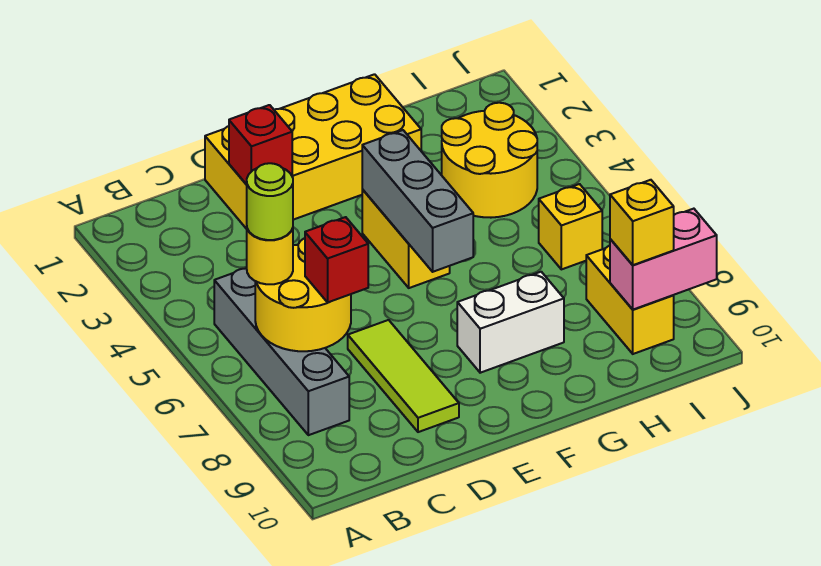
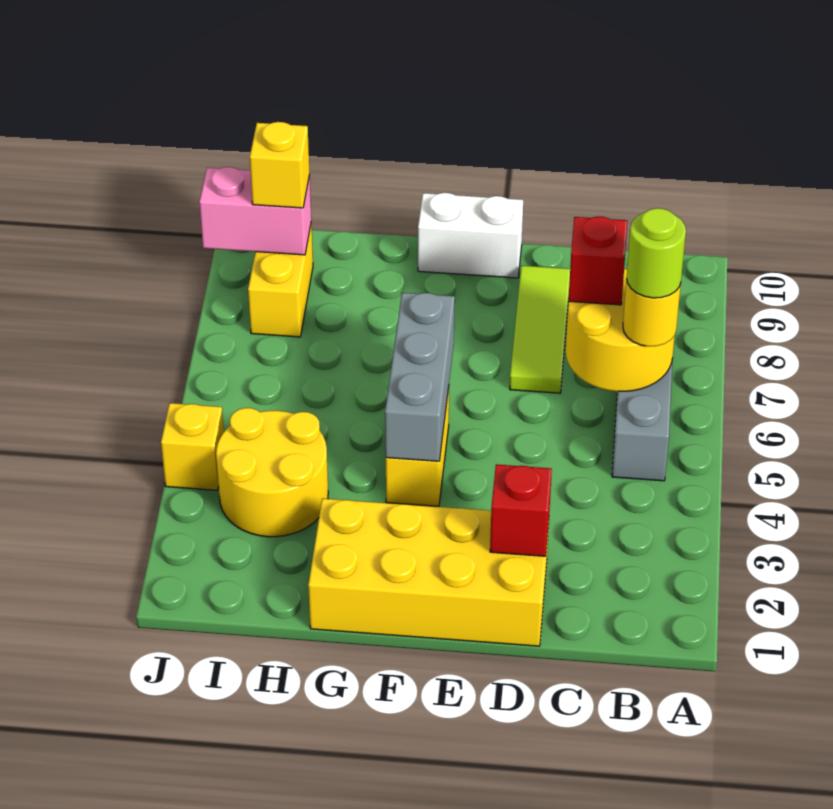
white brick F8:G8 level 1 -> white brick E10:F10 level 1
yellow brick I6 level 1 -> yellow brick J4 level 1

